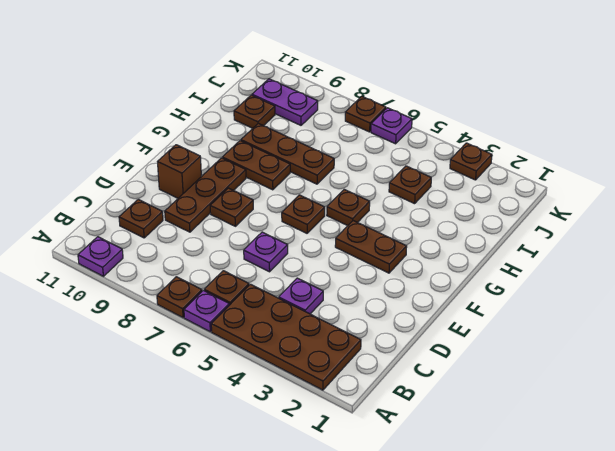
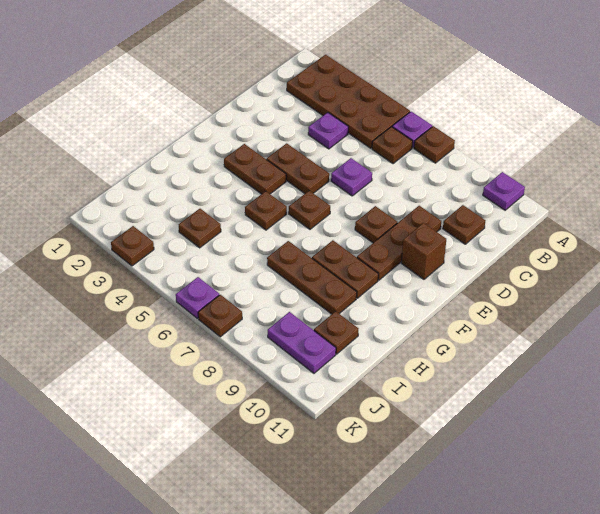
none -> brown plate E4:E5 level 1

